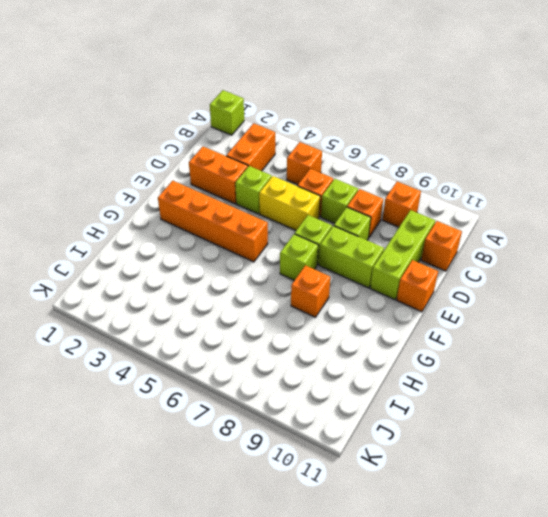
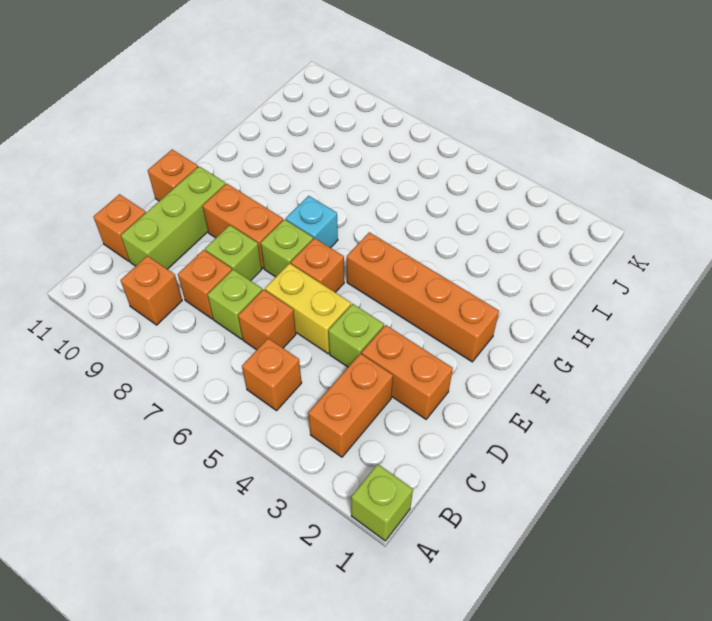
lime brick E8:E9 level 1 -> orange brick E8:E9 level 1
lime brick F7 level 1 -> cyan brick F7 level 1
orange brick G8 level 1 -> orange brick E6 level 1

